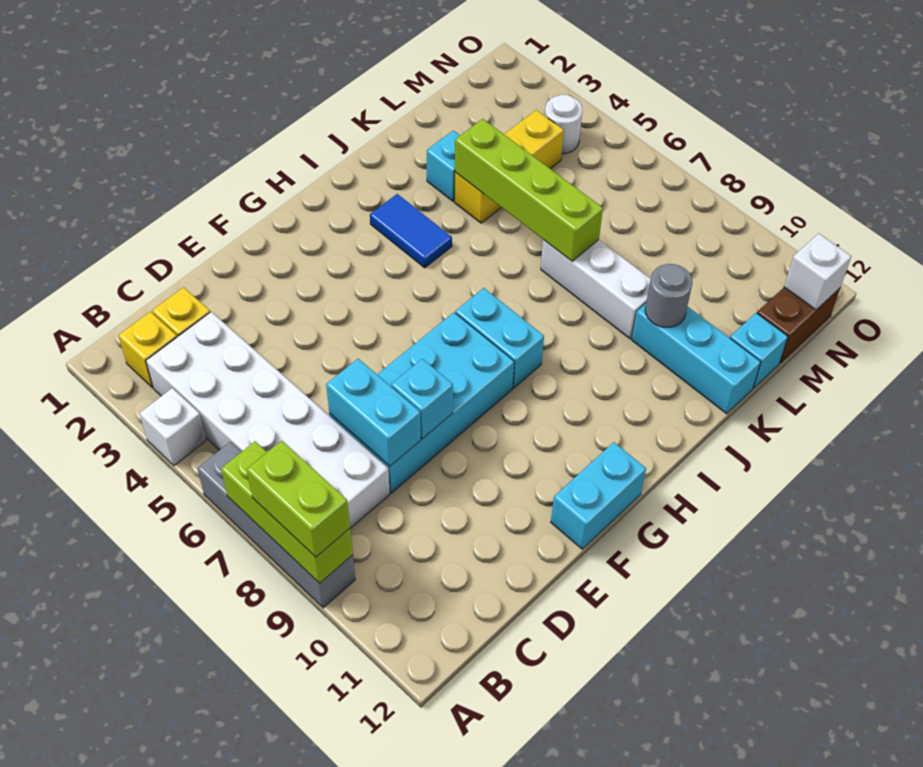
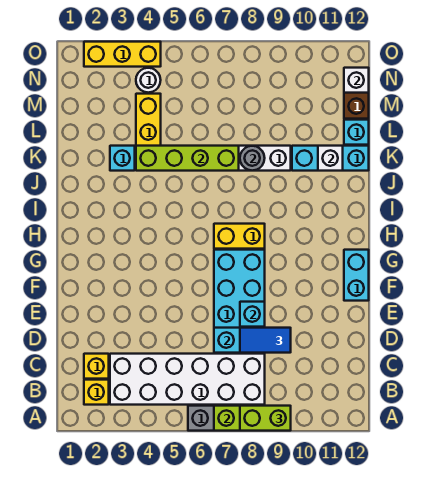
white brick A4 level 1 -> white brick K11 level 2
cyan brick H7:H8 level 1 -> yellow brick H7:H8 level 1
blue tile I3:I4 level 1 -> blue tile D8:D9 level 3
grey round brick K10 level 2 -> grey round brick K8 level 2
none -> yellow brick O2:O4 level 1

